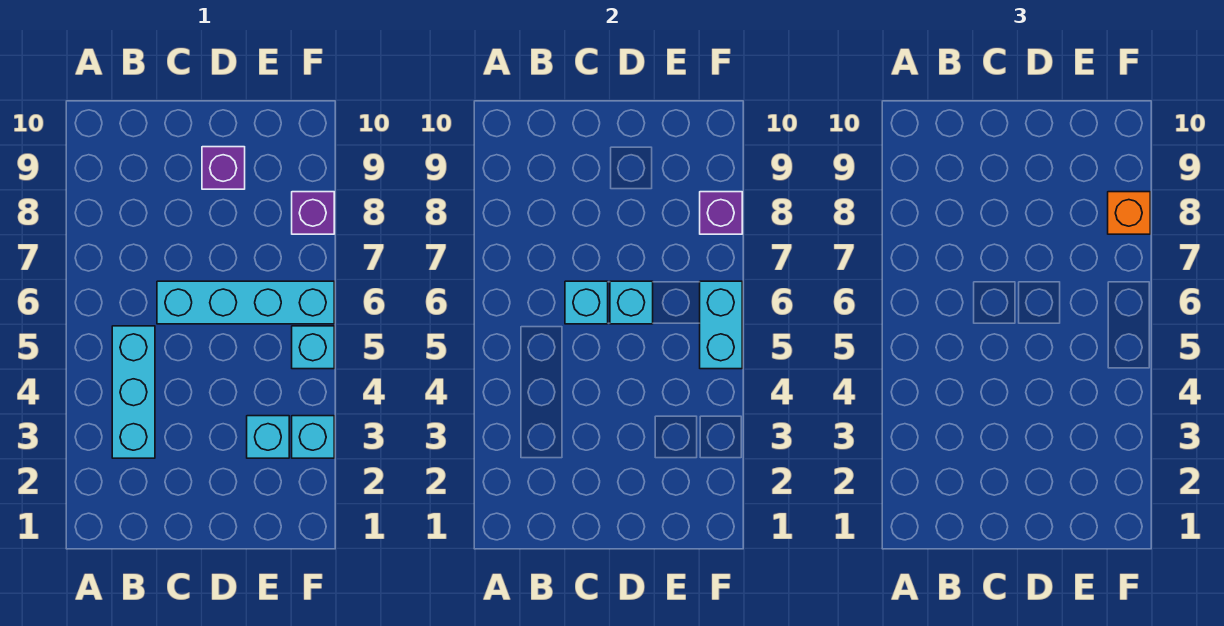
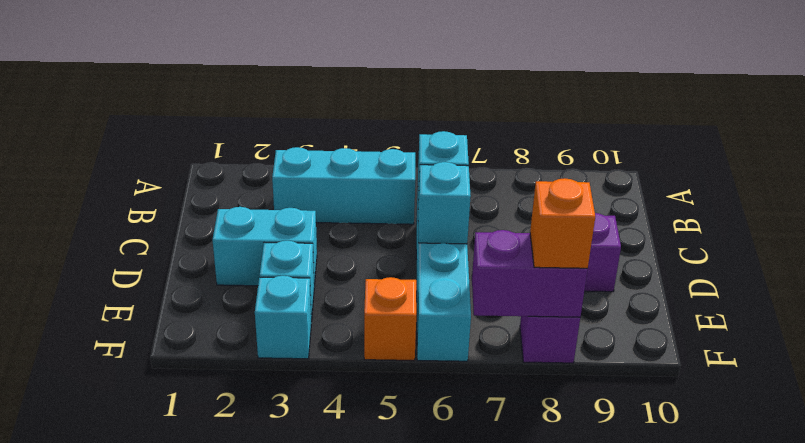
cyan brick F5 level 1 -> orange brick F5 level 1
cyan brick F5:F6 level 2 -> cyan brick D2:D3 level 1
purple brick F8 level 2 -> purple brick F7:F8 level 2

